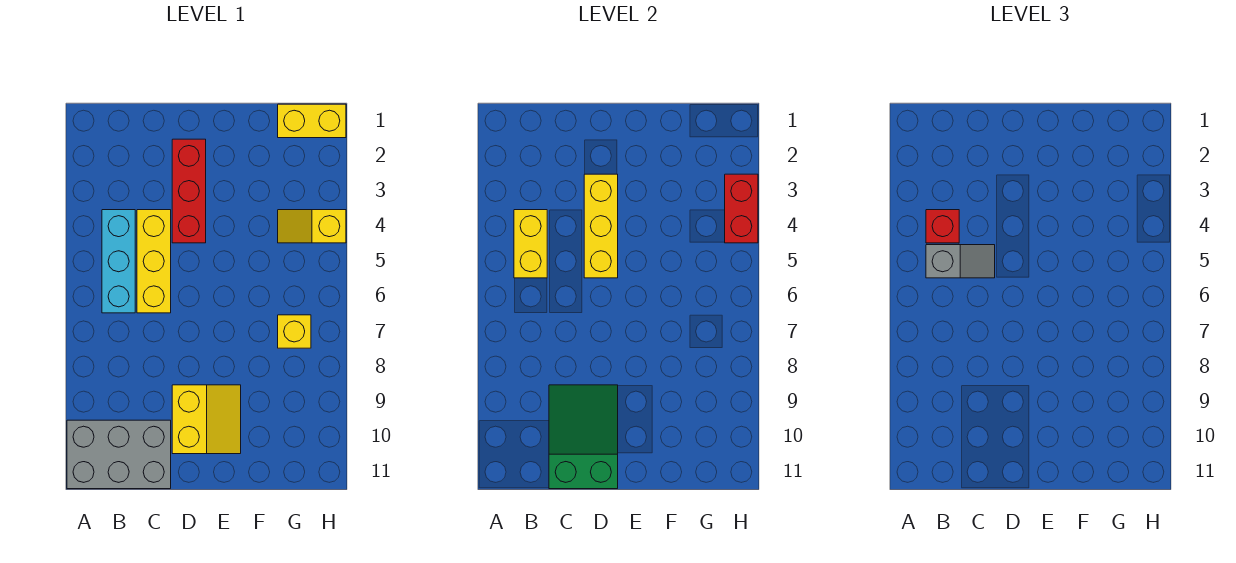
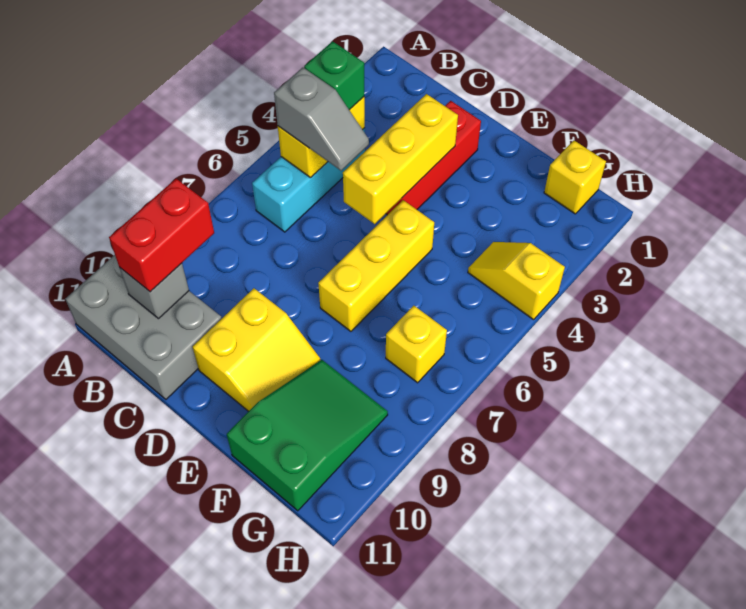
red brick B4 level 3 -> green brick B4 level 3
none -> grey brick B10 level 2
yellow brick C4:C6 level 1 -> yellow brick E5:E7 level 1
green slope C9:D11 level 2 top 11 -> green slope F9:G11 level 1 top 11
yellow brick G1:H1 level 1 -> yellow brick G1 level 1
red brick H3:H4 level 2 -> red brick B9:B10 level 3

